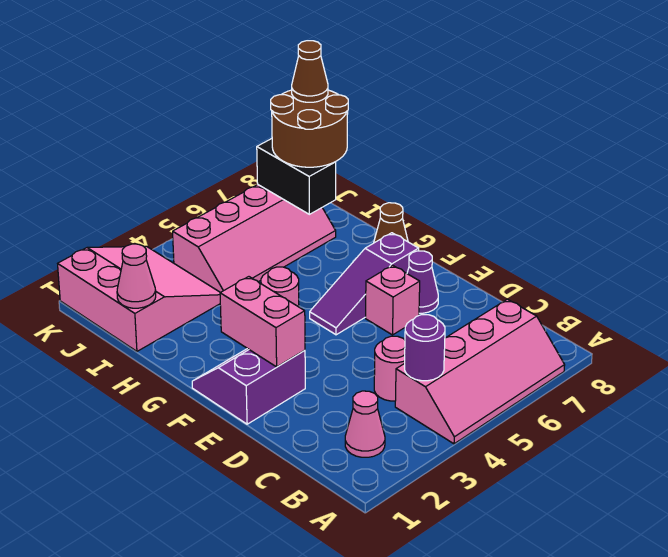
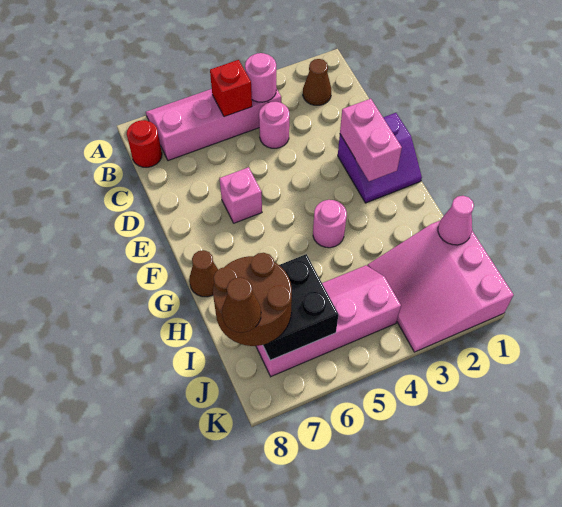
pink cone B2 level 1 -> brown cone B2 level 1
purple round brick B4 level 2 -> pink round brick B4 level 2
none -> red brick B5 level 2
none -> red round brick B8 level 1
purple cone E7 level 1 -> none
purple slope F5:F7 level 1 top 7 -> none
black brick I7:J7 level 2 -> black brick I6:J7 level 2

